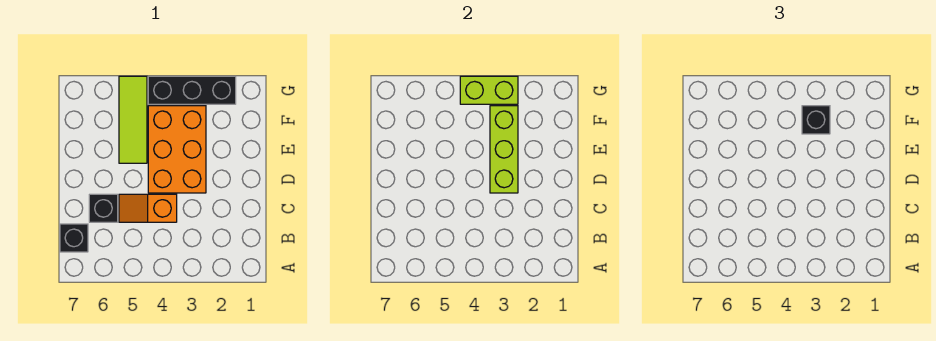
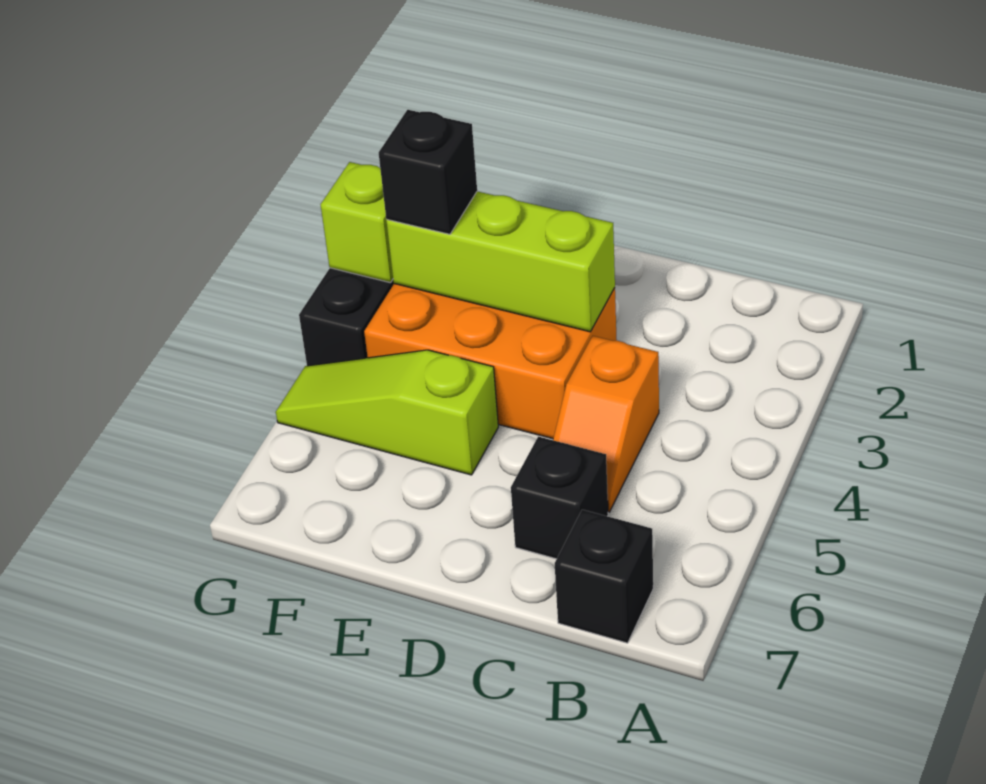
lime tile E5:G5 level 1 -> lime slope E5:G5 level 1 top E
lime brick G3:G4 level 2 -> lime brick G3 level 2

